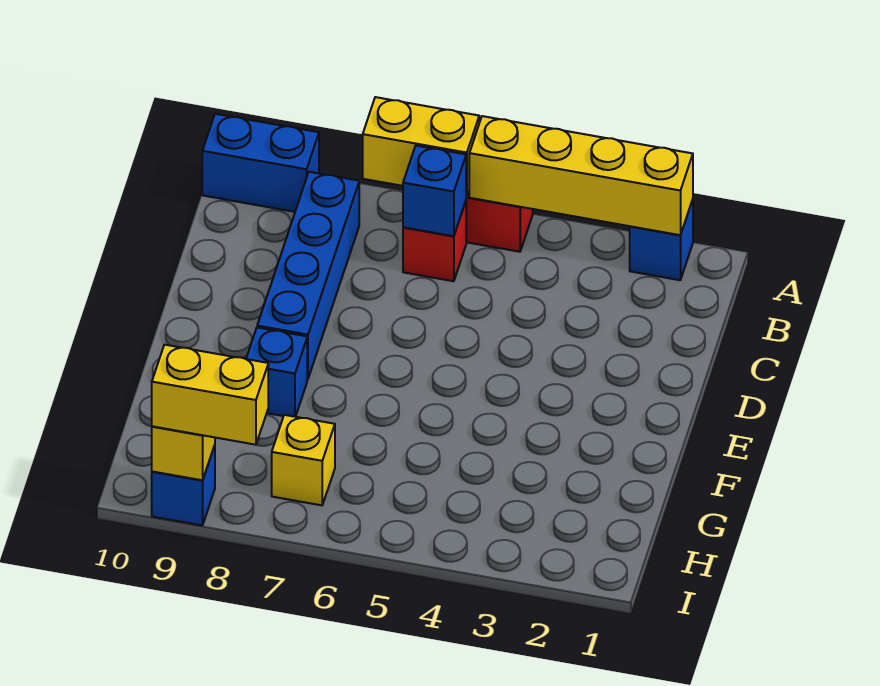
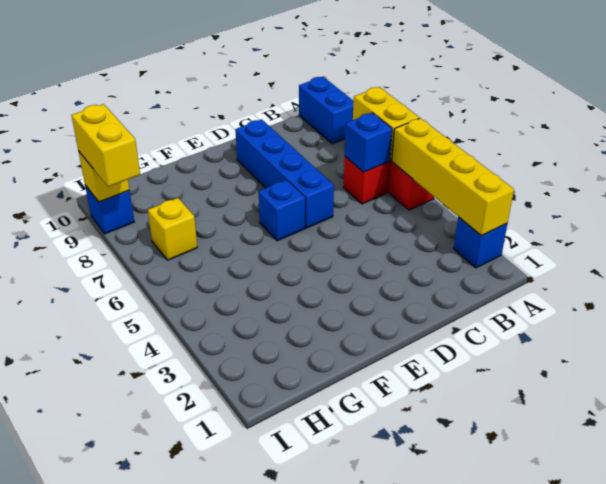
blue brick B8:E8 level 1 -> blue brick D6:D9 level 1
blue brick F8 level 1 -> blue brick E6 level 1

